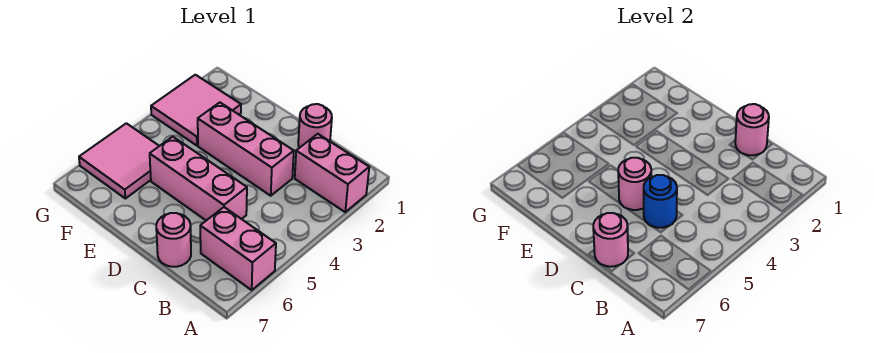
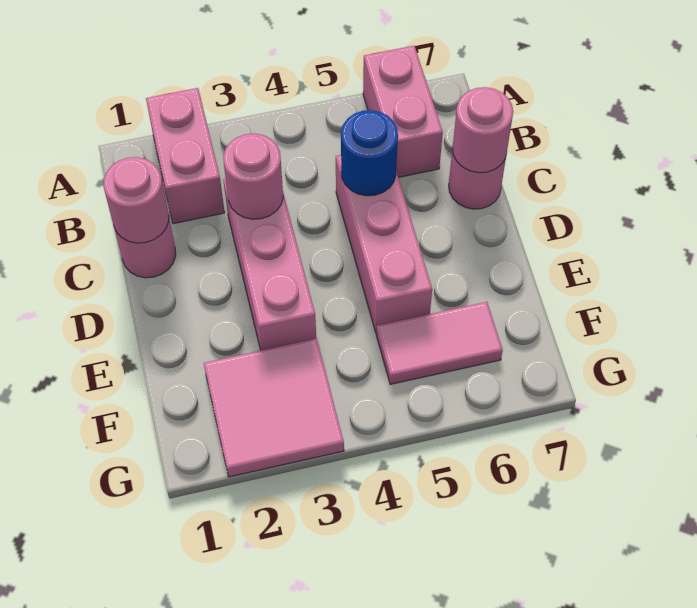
pink round brick D5 level 2 -> pink round brick C3 level 2
pink tile F5:G6 level 1 -> pink tile F5:F6 level 1

